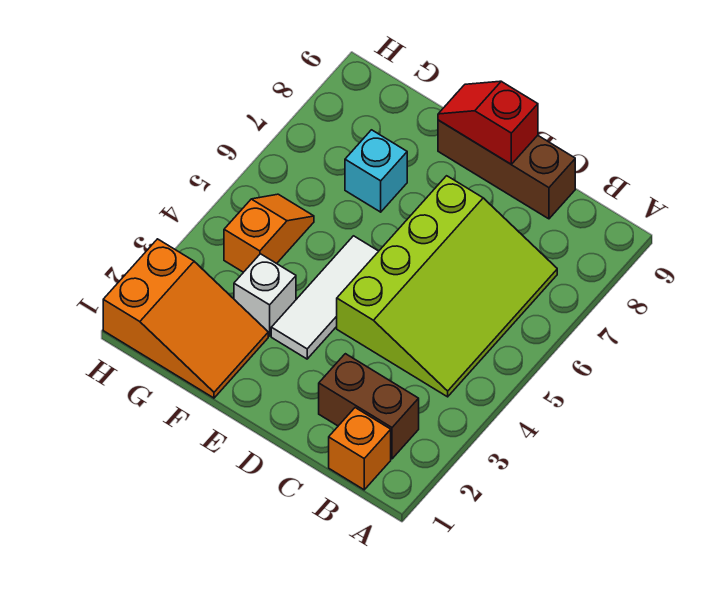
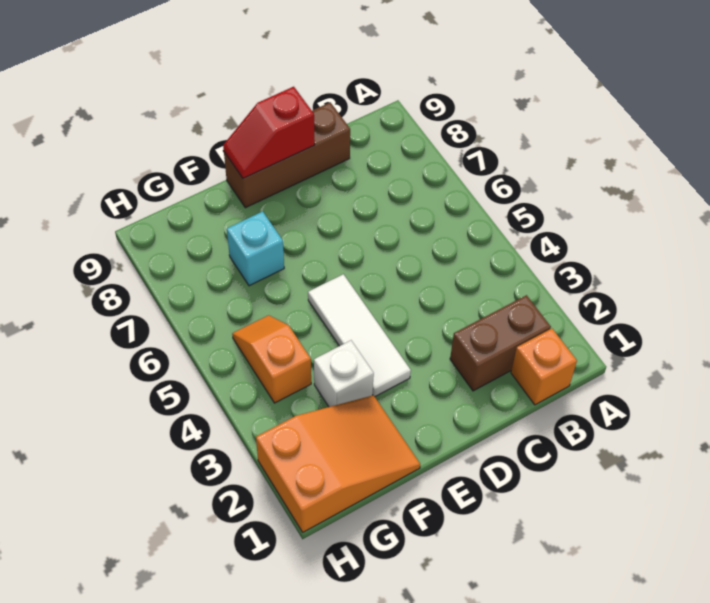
lime slope B4:D7 level 1 top D -> none

